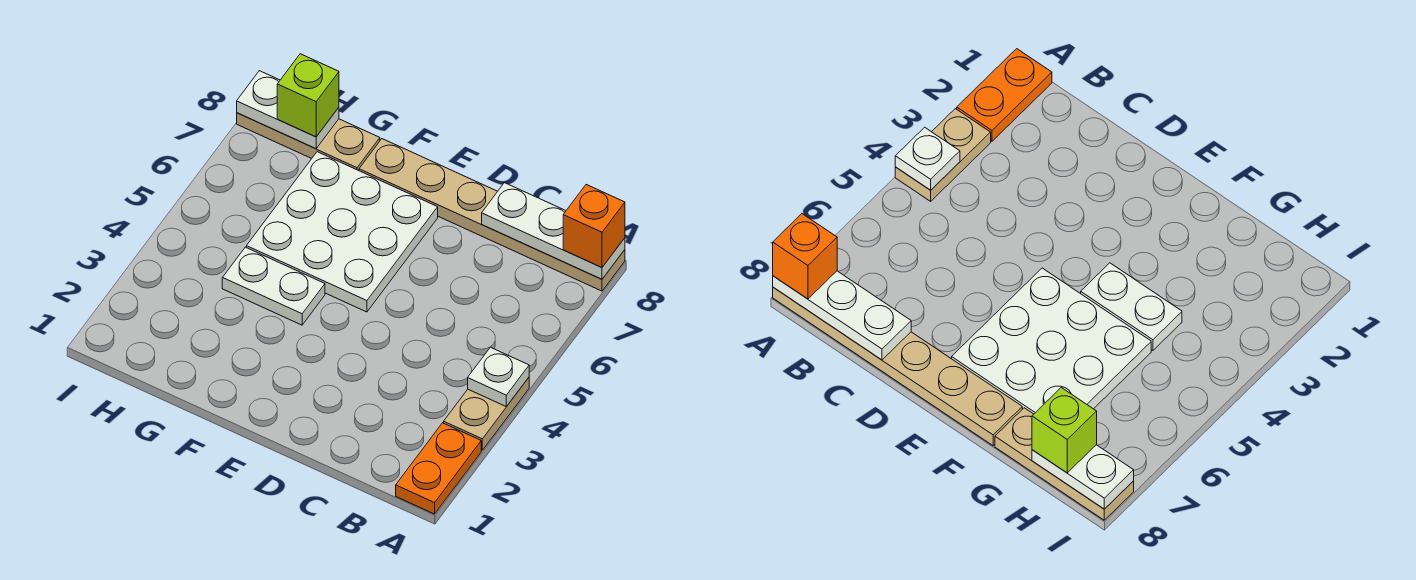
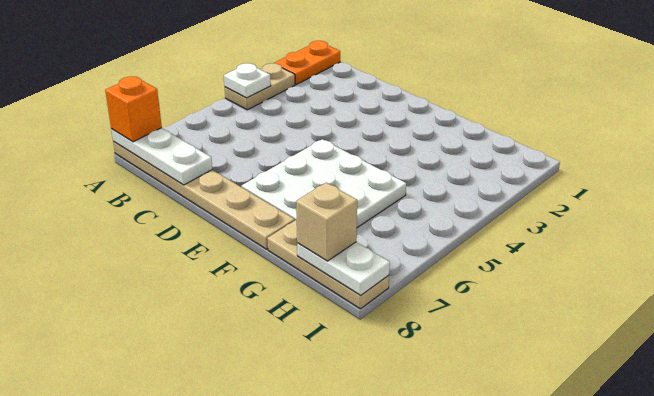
white plate F4:G4 level 1 -> none
lime brick H8 level 3 -> tan brick H8 level 3

